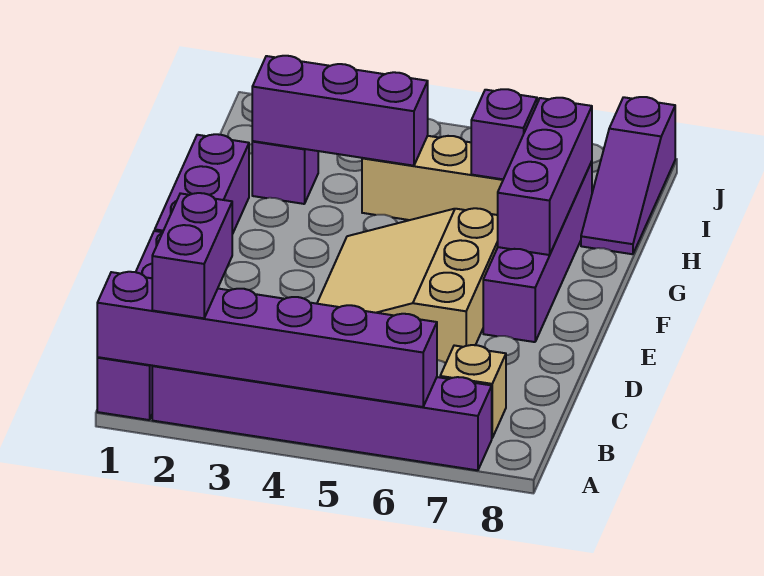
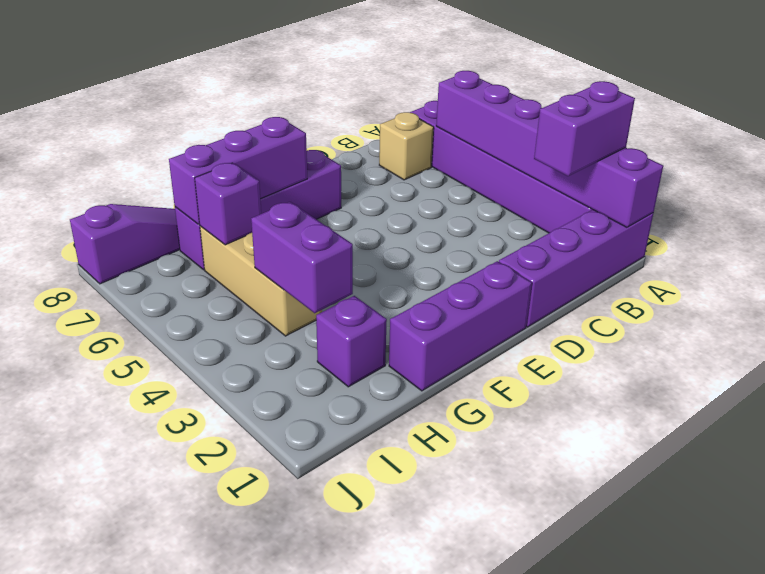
tan slope D4:F6 level 1 top 6 -> none
purple brick H2:H4 level 2 -> purple brick H3:H4 level 2

